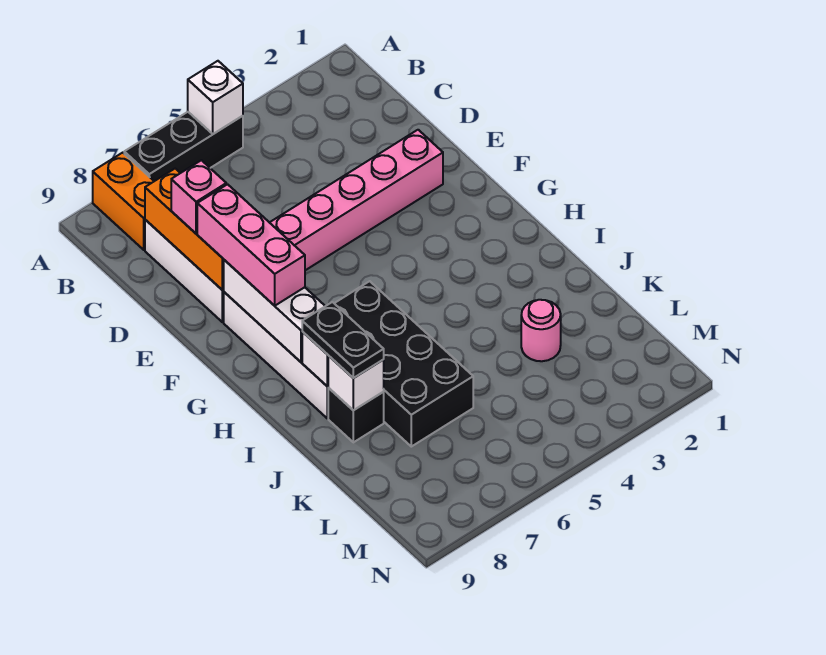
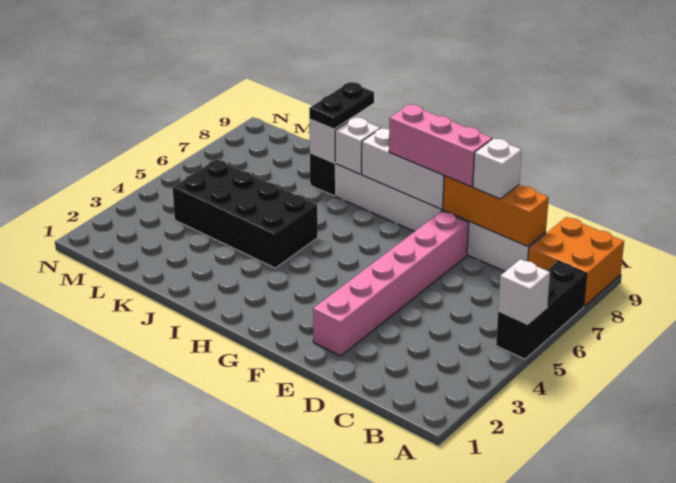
orange brick A8:B8 level 1 -> orange brick A8:B9 level 1
pink brick D8 level 3 -> white brick D8 level 3
black brick H6:K7 level 1 -> black brick I4:L5 level 1
black plate I8:J8 level 3 -> black plate J8:J9 level 3
pink round brick K3 level 1 -> none

